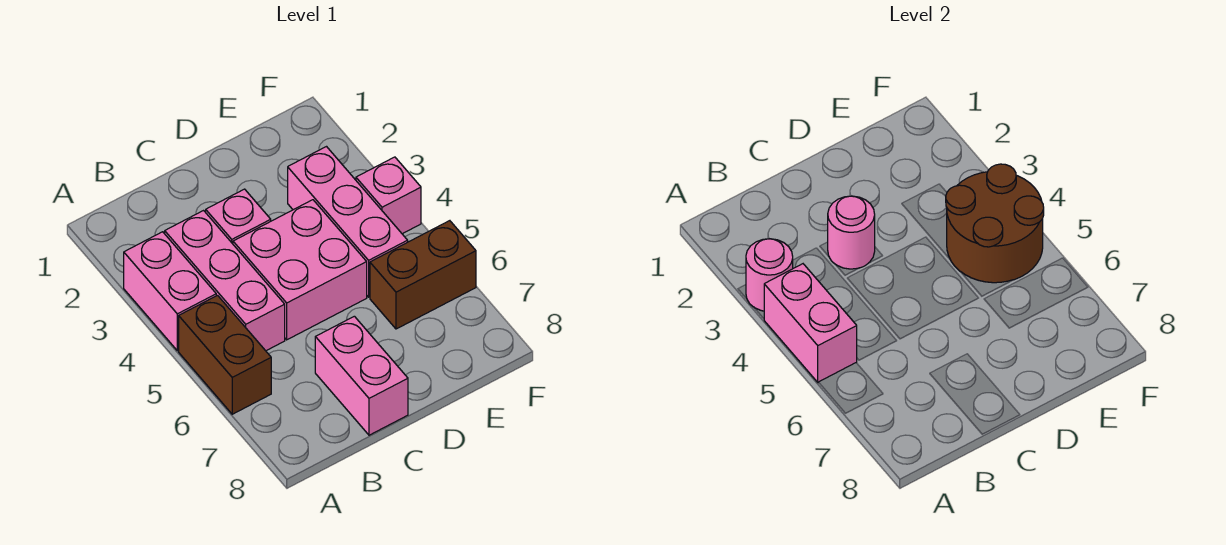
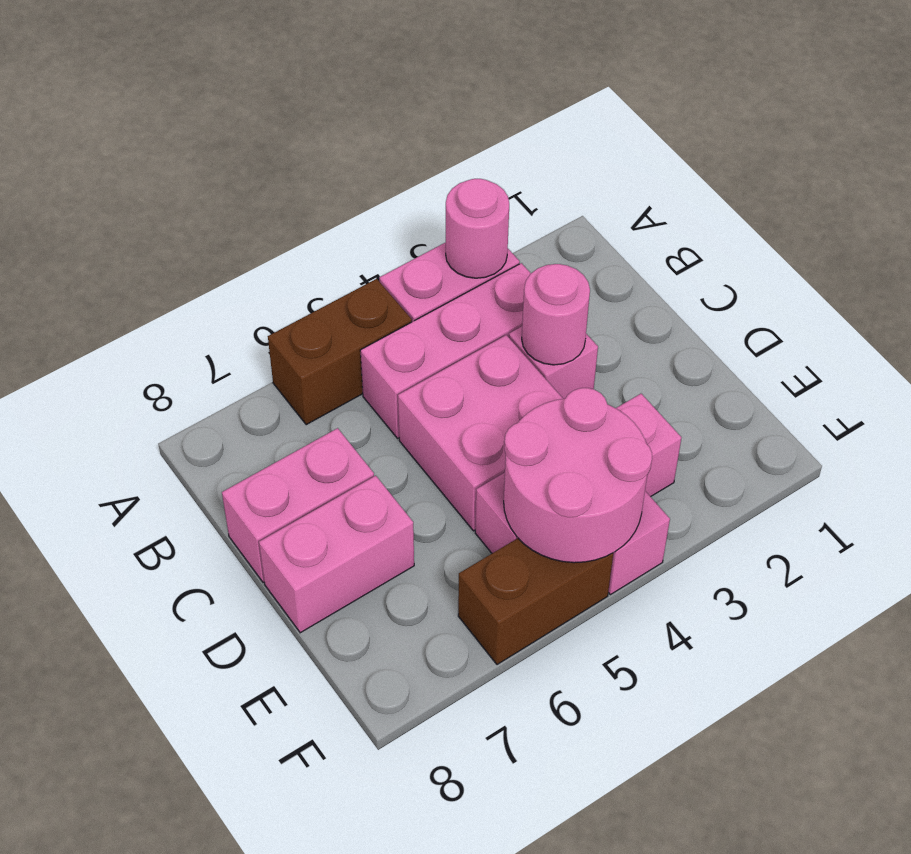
pink brick A4:A5 level 2 -> pink brick D7:D8 level 1
brown round brick E4:F5 level 2 -> pink round brick E4:F5 level 2
brown brick E6:F6 level 1 -> brown brick F5:F6 level 1

